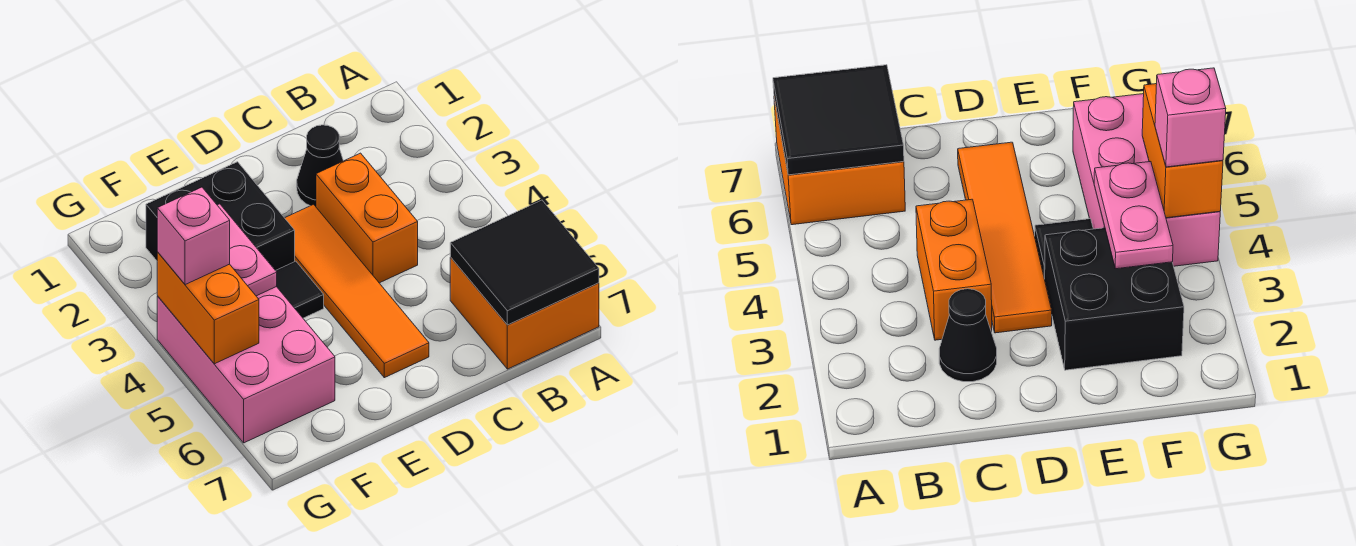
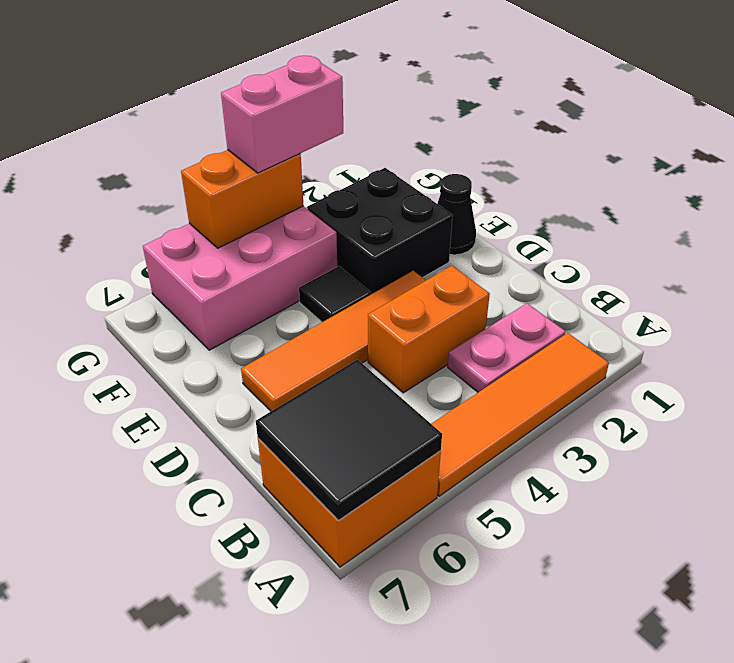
none -> orange tile A2:A5 level 1
black cone C2 level 1 -> black cone E1 level 1
pink plate F3:F4 level 2 -> pink plate B2:B3 level 1
pink brick G4 level 3 -> pink brick G3:G4 level 3

